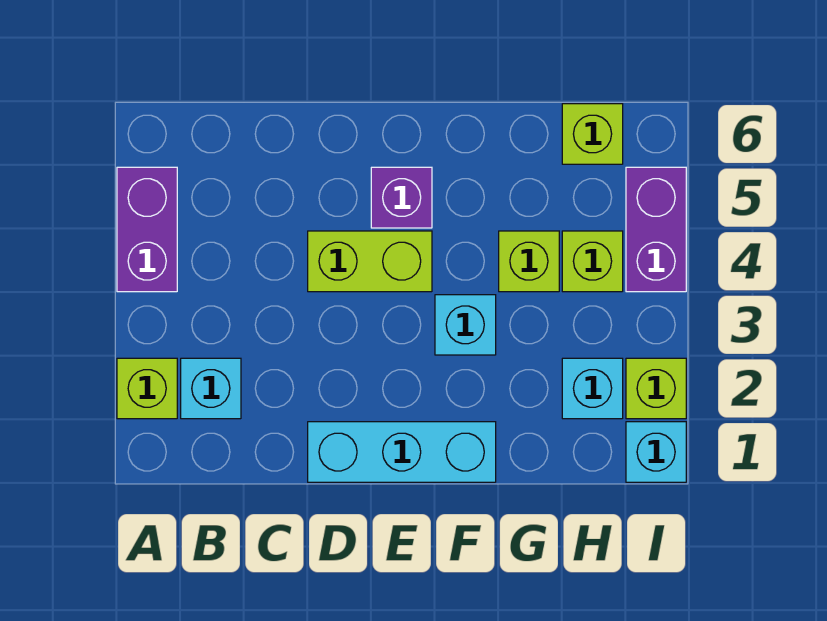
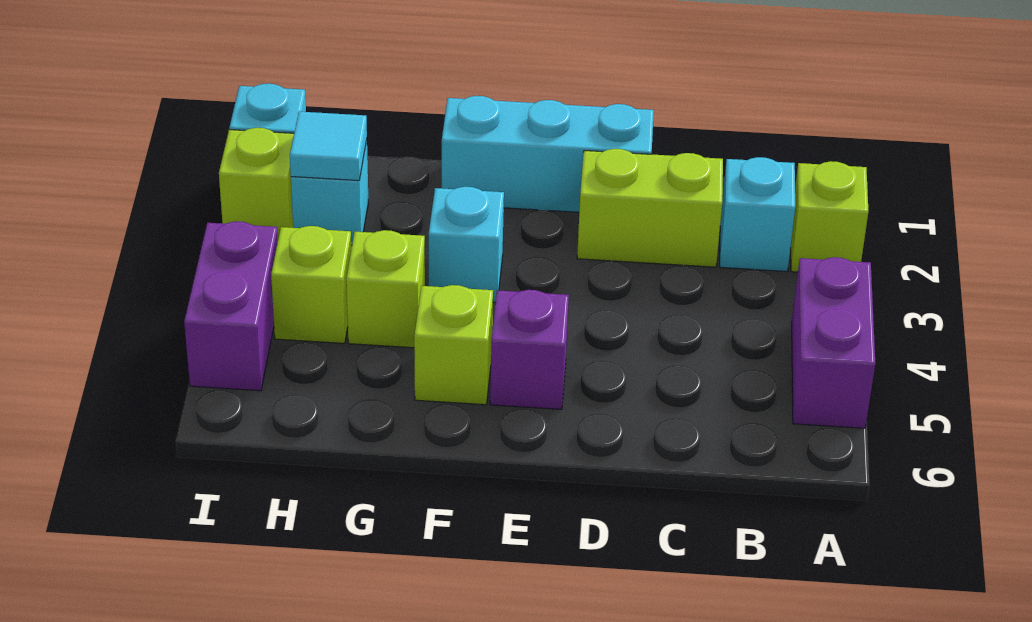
lime brick D4:E4 level 1 -> lime brick C2:D2 level 1
none -> cyan tile H2 level 2
lime brick H6 level 1 -> lime brick F5 level 1

